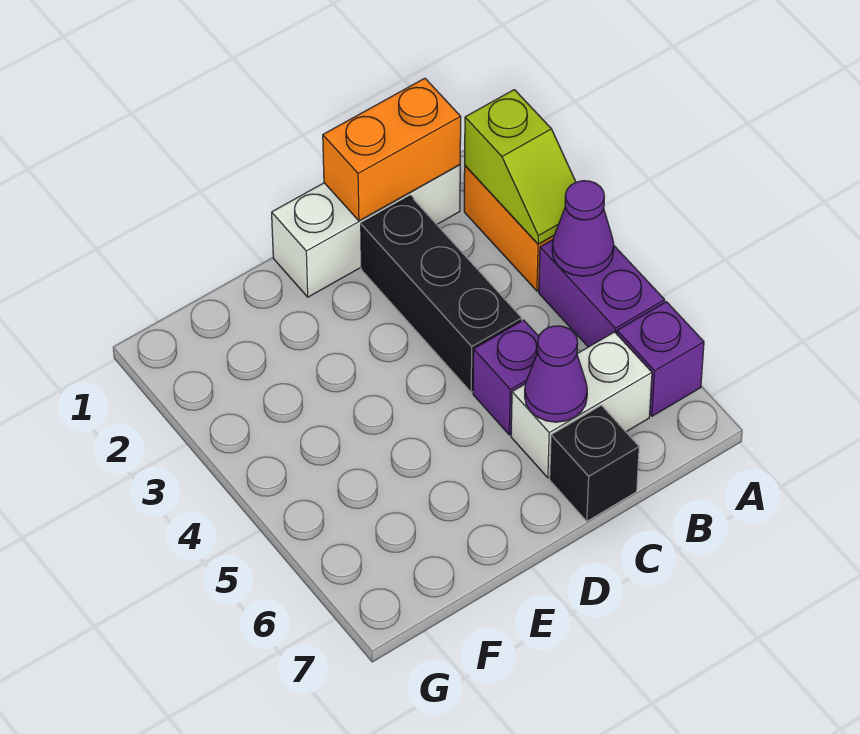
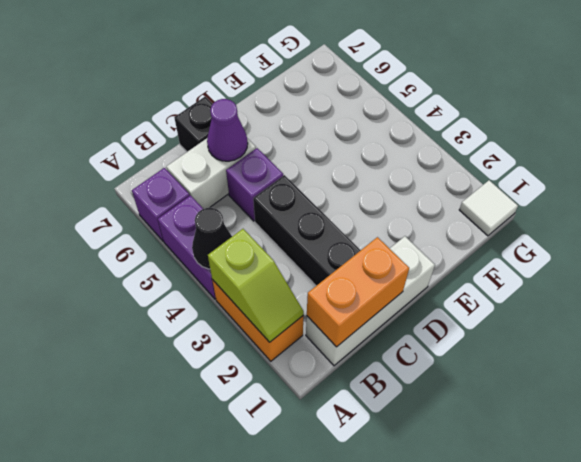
lime slope A2:A3 level 2 top 2 -> lime slope A2:A3 level 2 top 3
purple cone A4 level 2 -> black cone A4 level 2
none -> white tile G1 level 1

